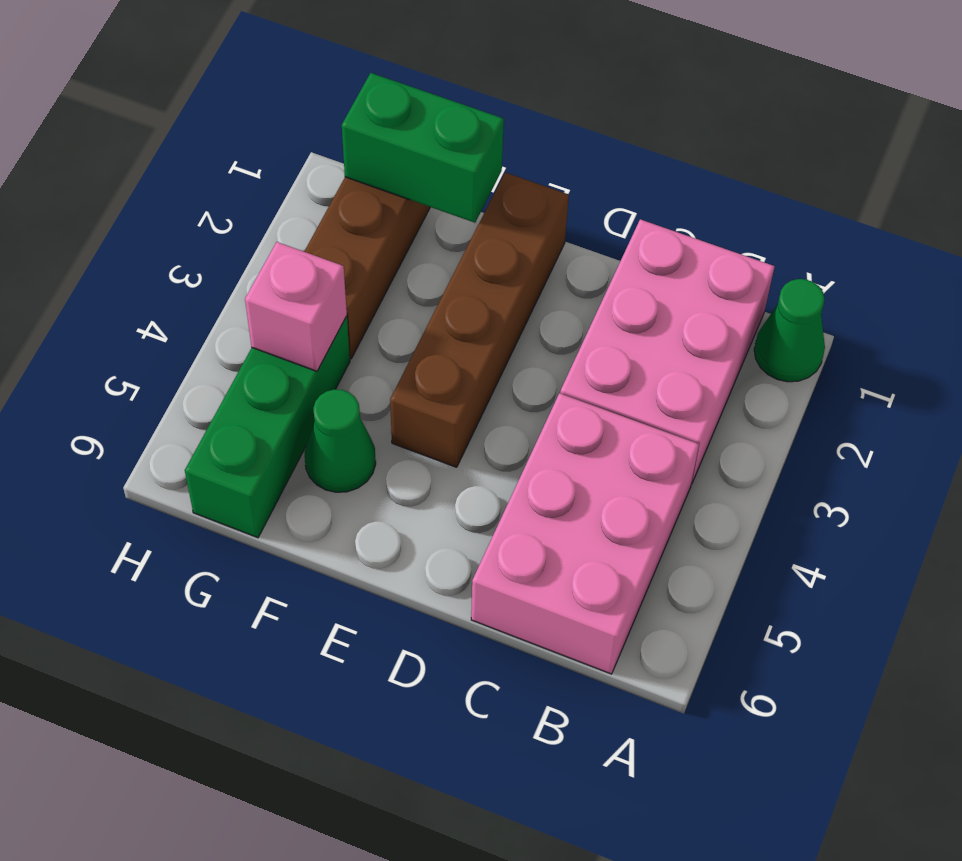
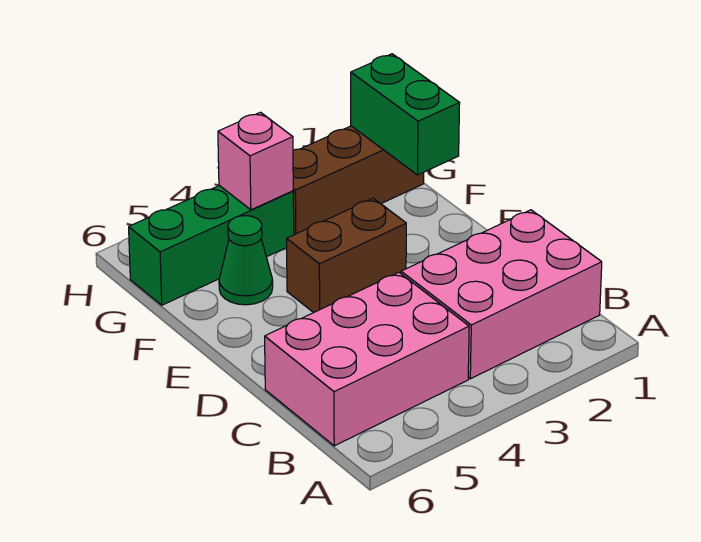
green cone A1 level 1 -> none
brown brick E1:E4 level 1 -> brown brick E3:E4 level 1

